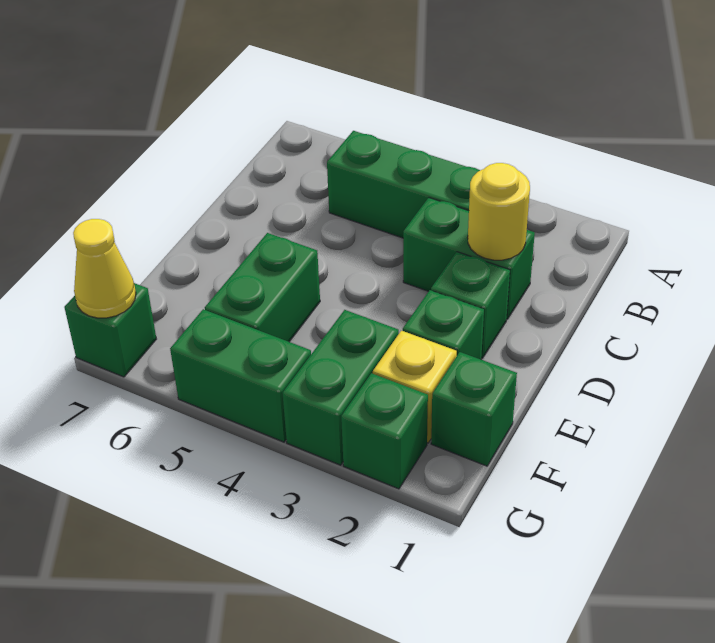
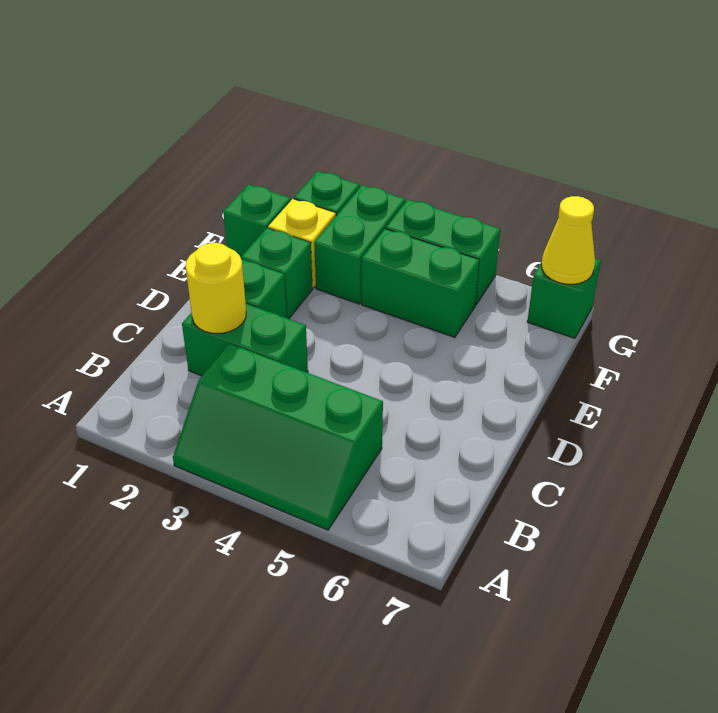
green brick E5:F5 level 1 -> green brick F4:F5 level 1

